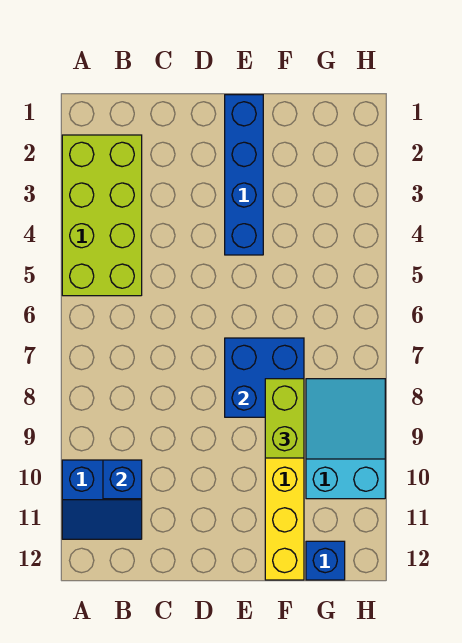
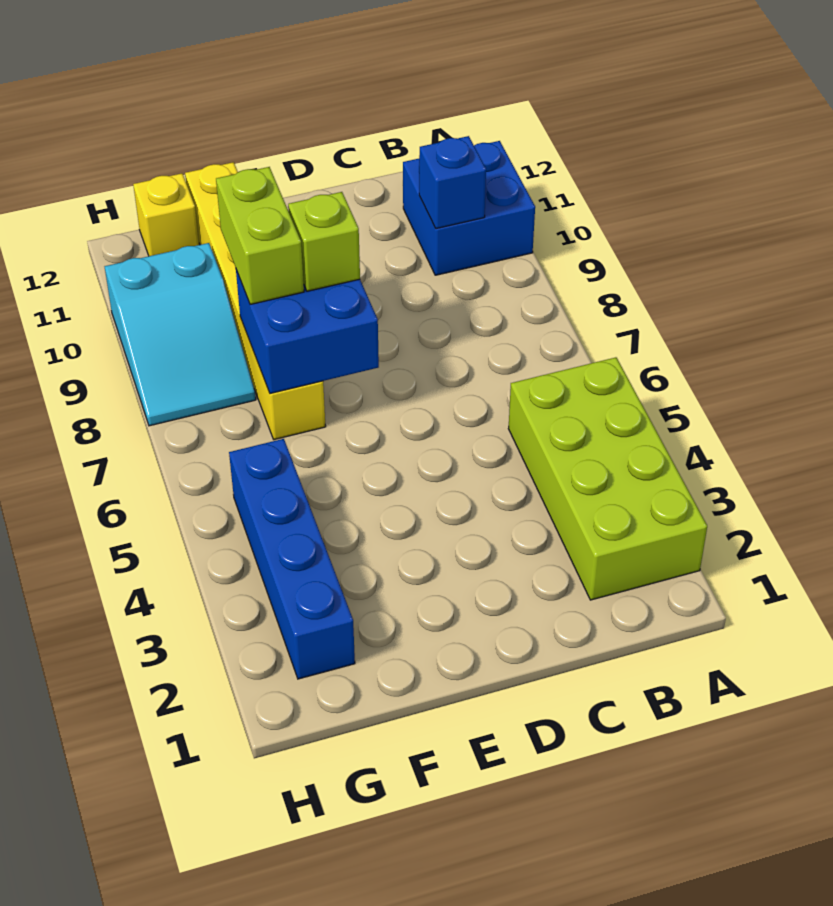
blue slope A10:B11 level 1 top 10 -> blue brick A10:B11 level 1
blue brick E1:E4 level 1 -> blue brick G2:G5 level 1
none -> lime brick E8 level 3
blue brick G12 level 1 -> yellow brick G12 level 1

